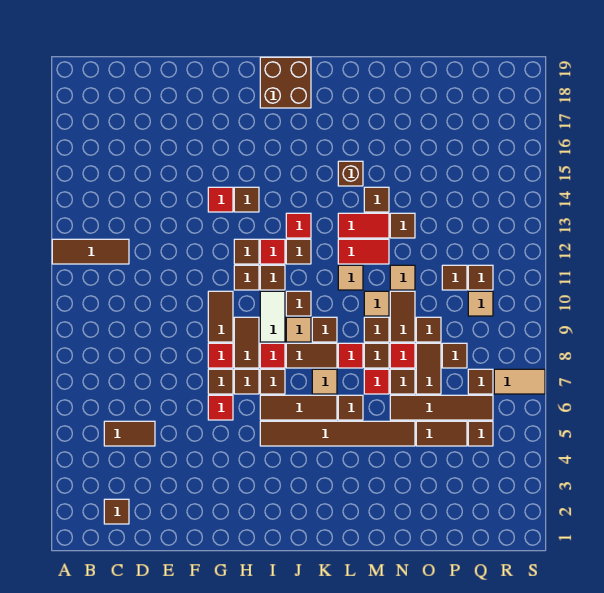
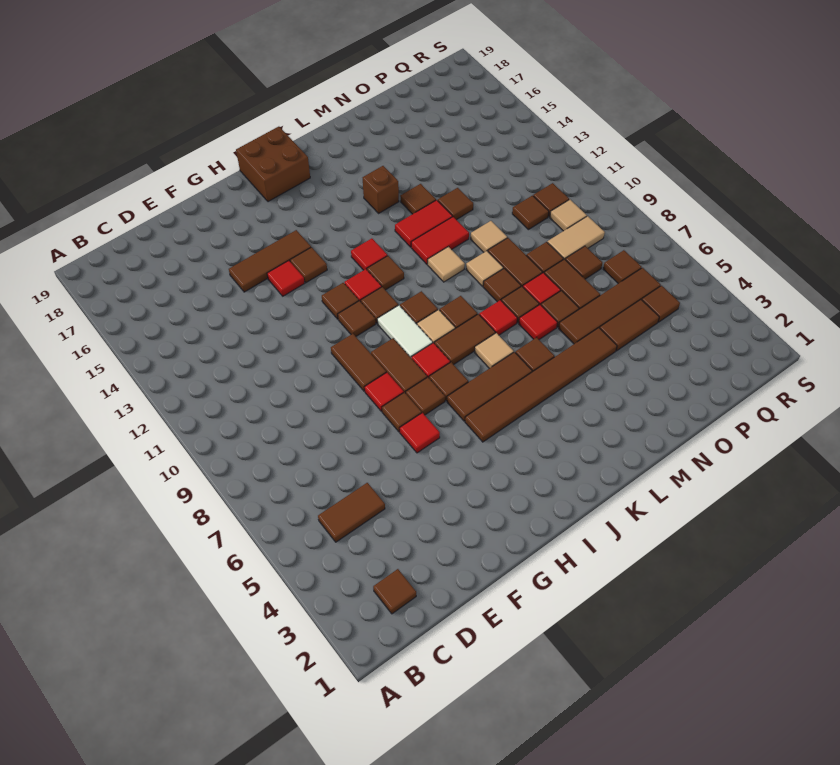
brown tile A12:C12 level 1 -> brown tile F15:H15 level 1
tan tile R7:S7 level 1 -> tan tile P9:Q9 level 1

